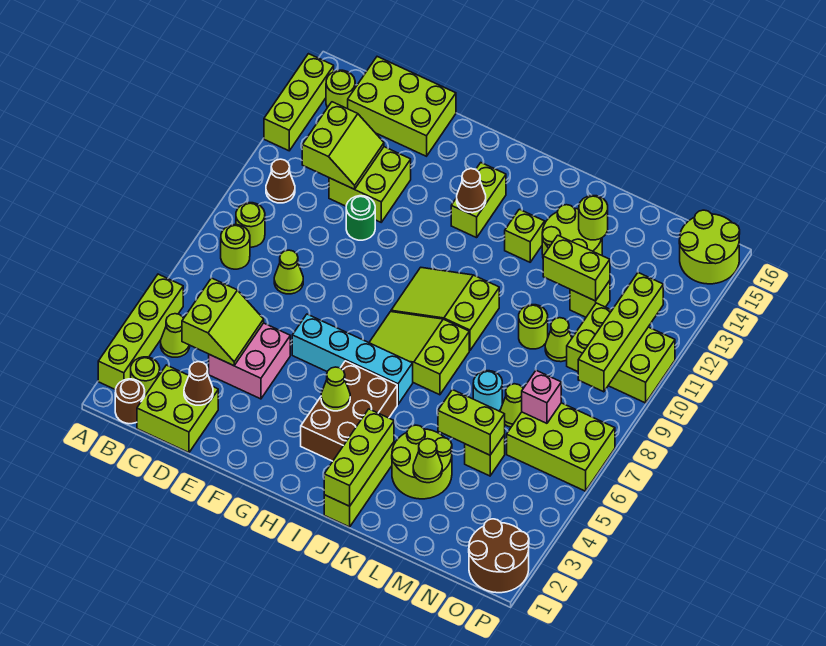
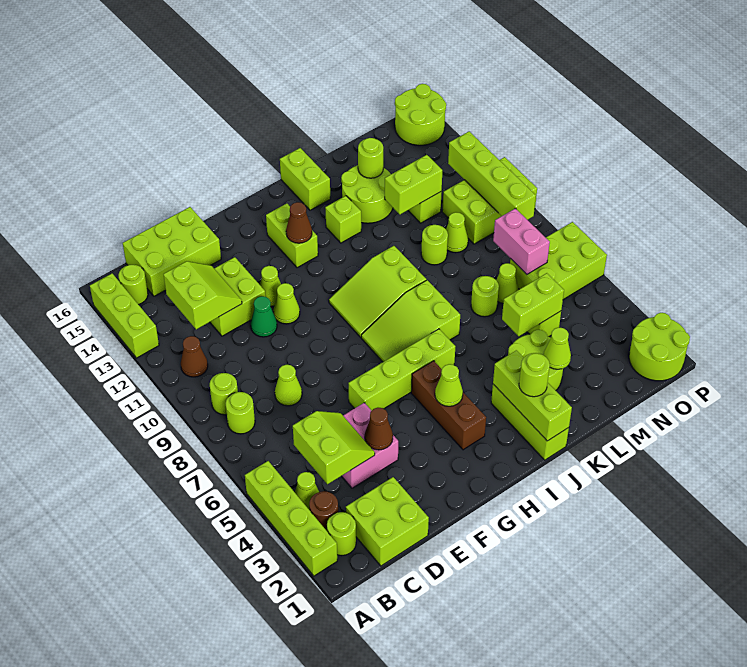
brown round brick B1 level 1 -> brown round brick B3 level 1
brown cone D2 level 2 -> brown cone E4 level 2
green round brick E11 level 1 -> green cone E11 level 1
cyan brick F6:I6 level 1 -> lime brick F6:I6 level 1
none -> lime cone F11 level 1
none -> lime cone F12 level 1
brown brick H3:I5 level 1 -> brown brick H3:H5 level 1
none -> lime round brick J2 level 3
none -> lime brick J15:J16 level 1
cyan round brick L7 level 1 -> lime round brick L7 level 1
pink brick N7 level 2 -> pink brick N7:N8 level 2
brown round brick O1:P2 level 1 -> lime round brick O1:P2 level 1

